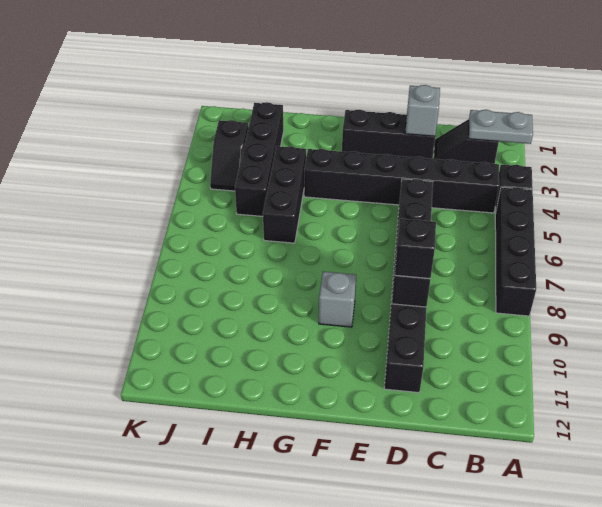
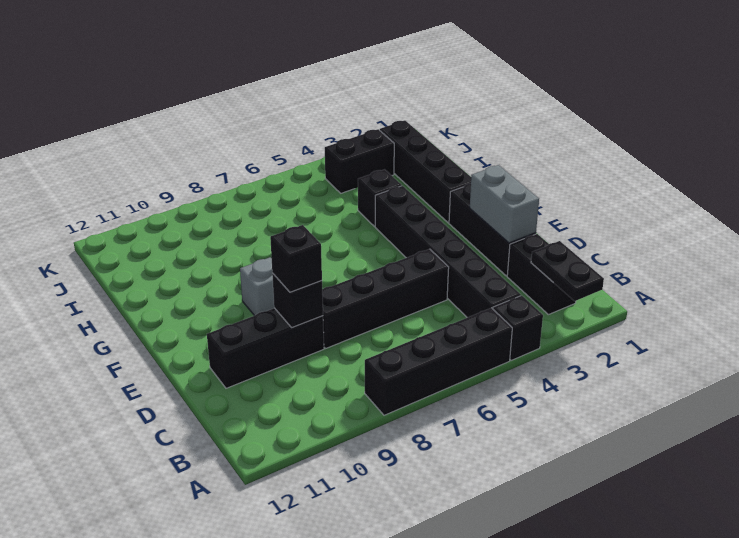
grey plate A2:B2 level 2 -> black plate A2:B2 level 2
black slope B2:C2 level 1 top B -> black brick B2:C2 level 1
grey brick D2 level 2 -> grey brick D2:E2 level 2
black brick H4:H6 level 1 -> black brick H4 level 1
black brick I2:I5 level 1 -> black brick G2:J2 level 1
black slope J3:J4 level 1 top 3 -> black brick J3:J4 level 1

